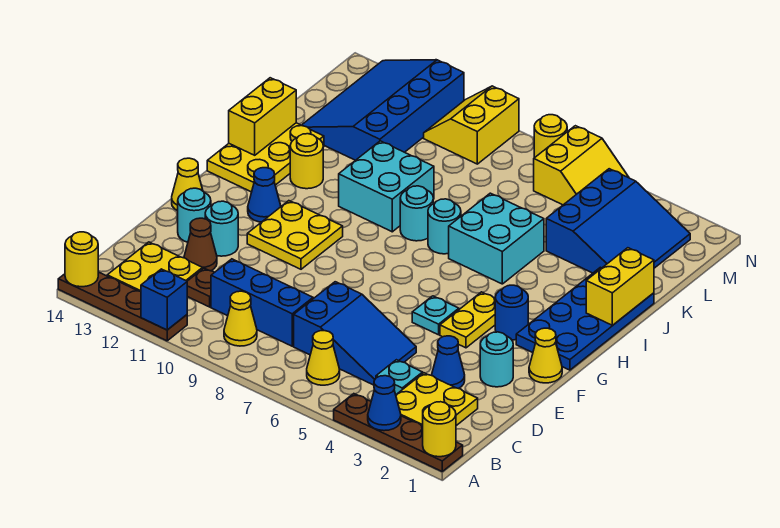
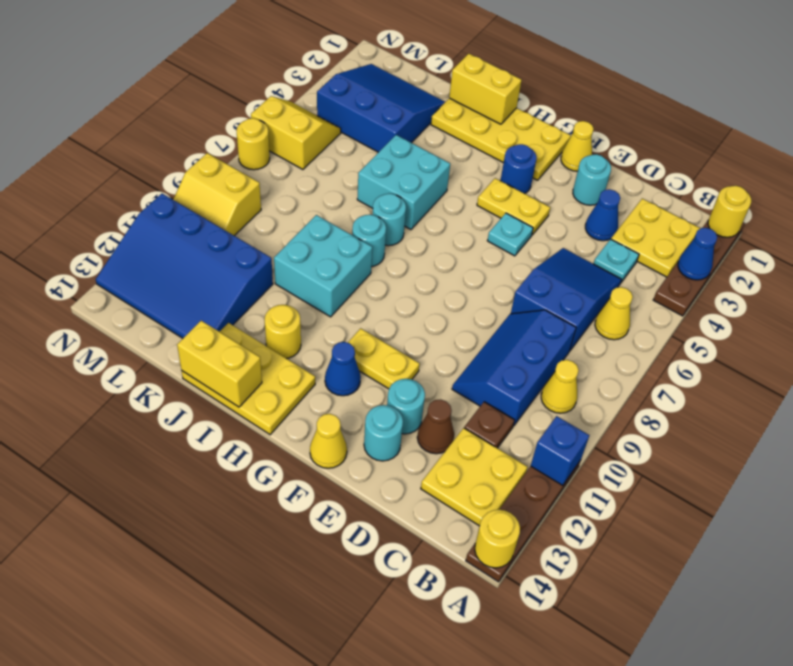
yellow plate F10:G11 level 1 -> yellow plate F11:G11 level 1
blue plate G1:J2 level 1 -> yellow plate G1:J2 level 1

